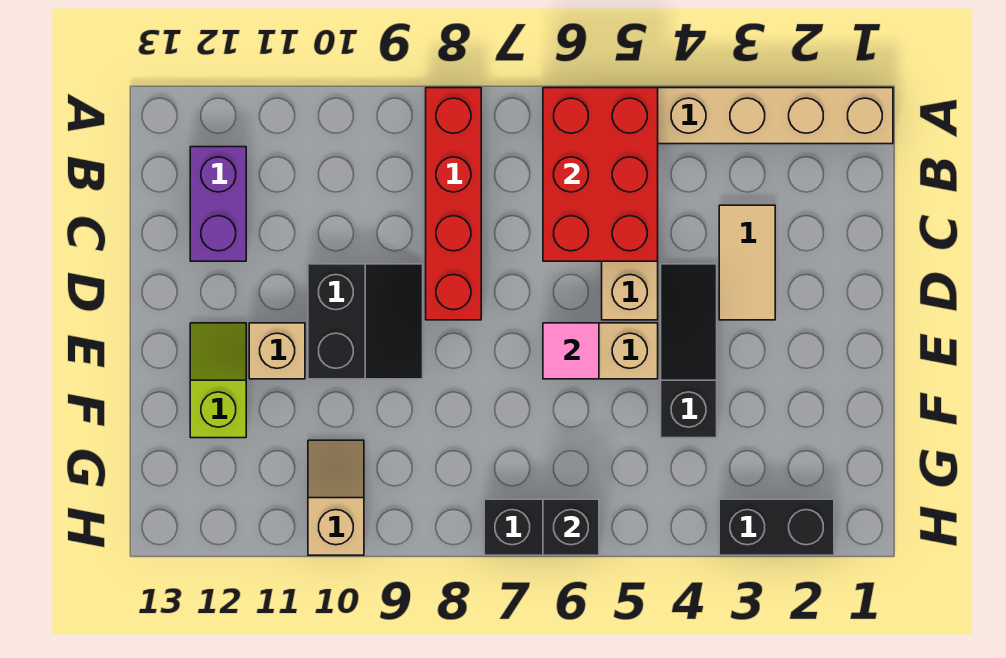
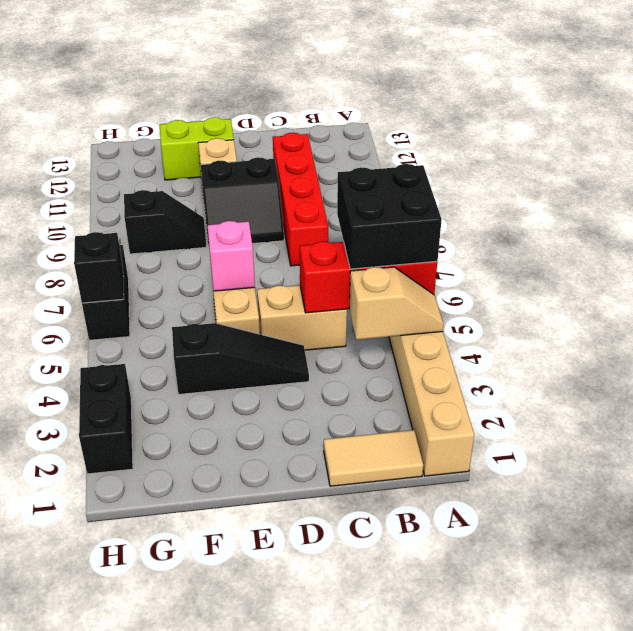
red brick A5:C6 level 2 -> red brick A5:C5 level 2
none -> black brick A5:B6 level 3
red brick A8:D8 level 1 -> red brick C8:C11 level 1
purple brick B12:C12 level 1 -> none
tan tile C3:D3 level 1 -> tan tile B1:C1 level 1
pink tile E6 level 2 -> pink brick E6 level 2
lime slope E12:F12 level 1 top F -> lime brick E12:F12 level 1
none -> black slope F9:G9 level 1 top G
tan slope G10:H10 level 1 top H -> tan slope A4:B4 level 2 top B

